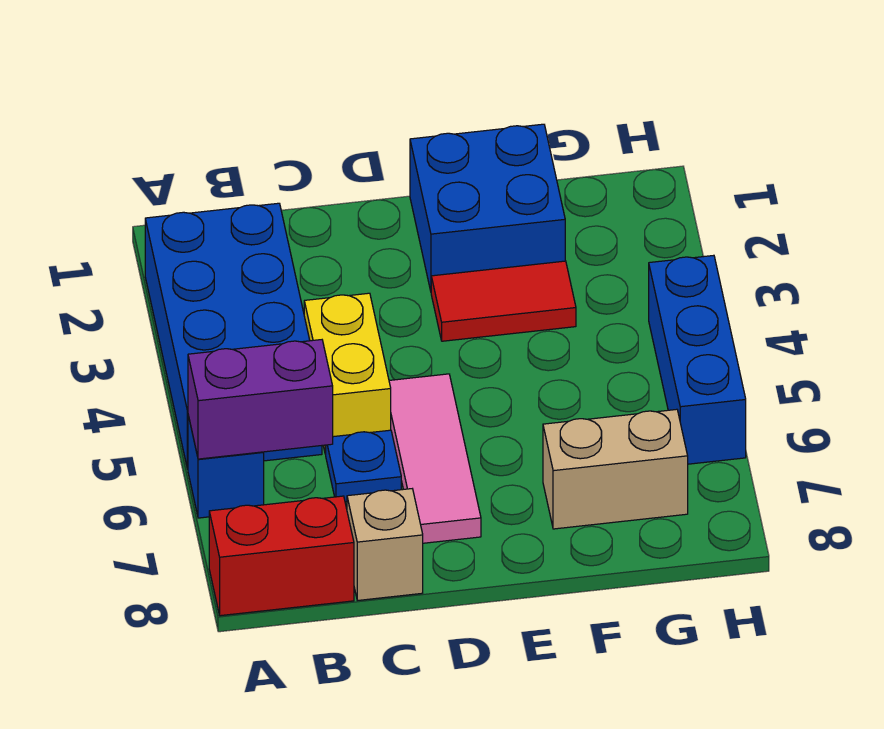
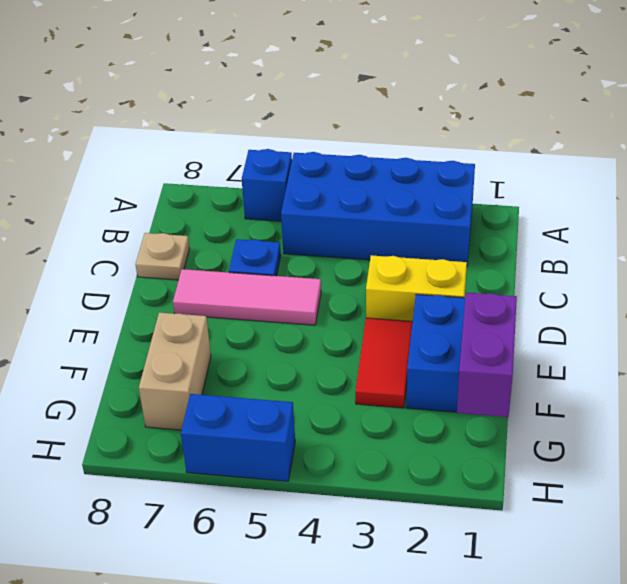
purple brick A6:B6 level 2 -> purple brick F1:G1 level 2
red brick A8:B8 level 1 -> none
yellow brick C4:C5 level 1 -> yellow brick D2:D3 level 1
tan brick C8 level 1 -> tan plate C8 level 1
blue brick H4:H6 level 1 -> blue brick H5:H6 level 1

